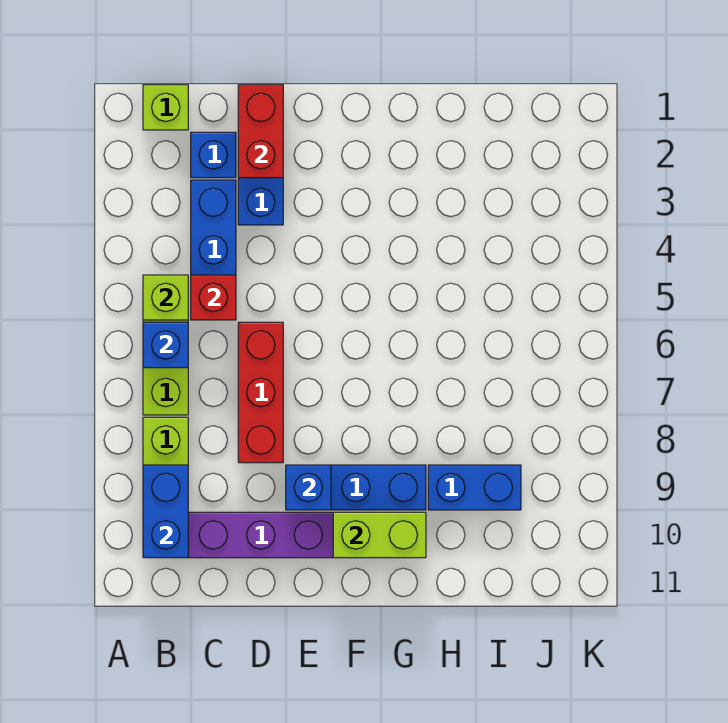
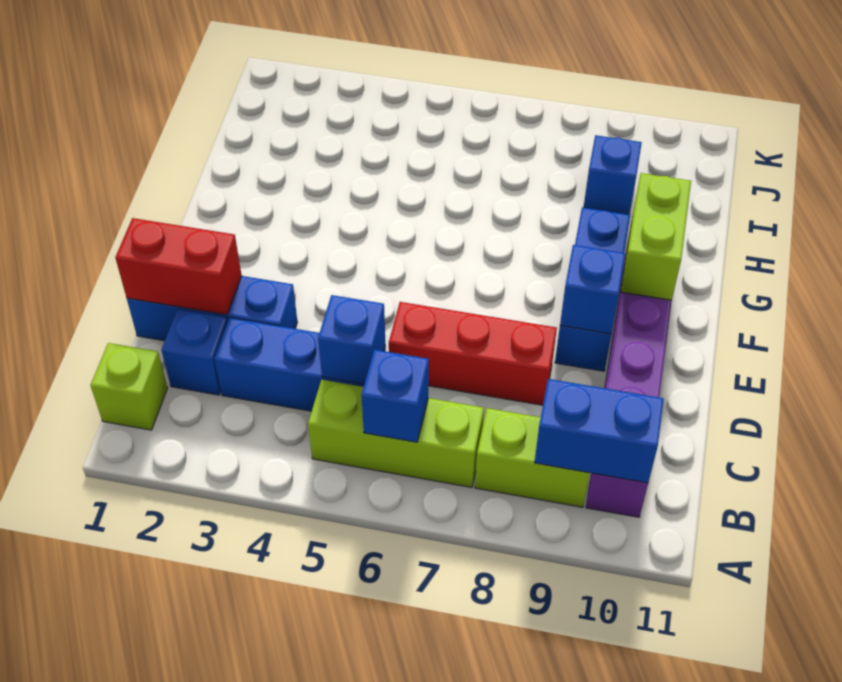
lime brick B5 level 2 -> none
red brick C5 level 2 -> blue brick C5 level 2
blue brick H9:I9 level 1 -> blue brick I9 level 1

